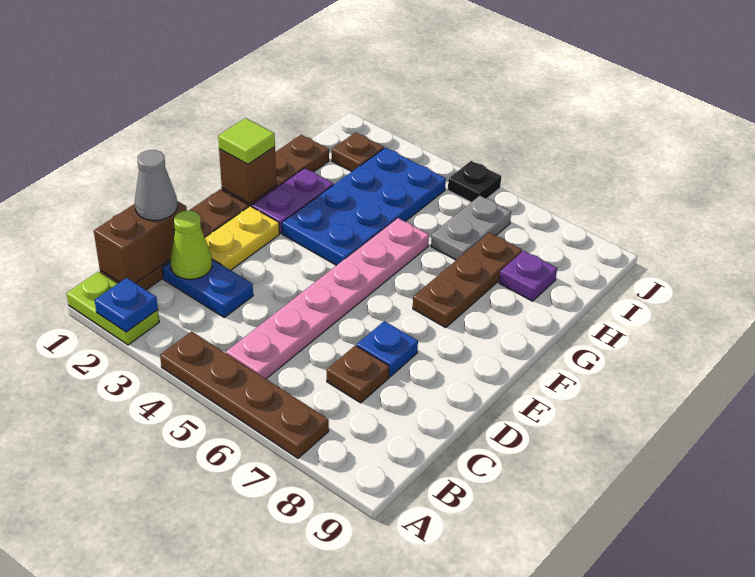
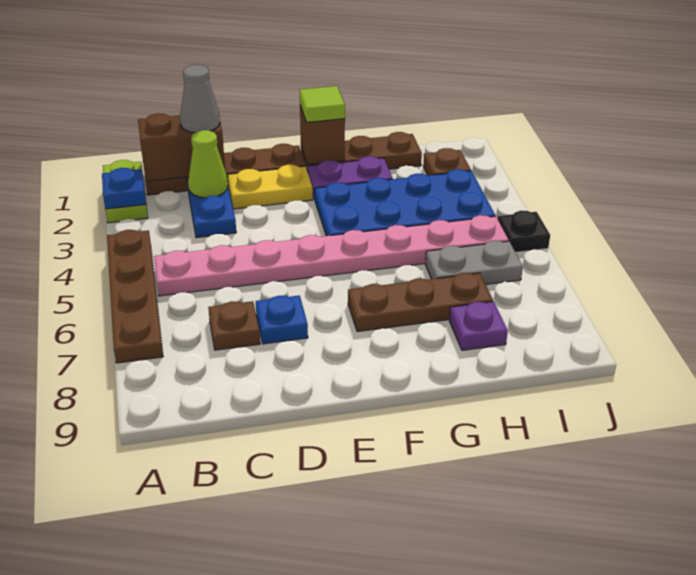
pink plate B5:G5 level 1 -> pink plate B5:I5 level 1

